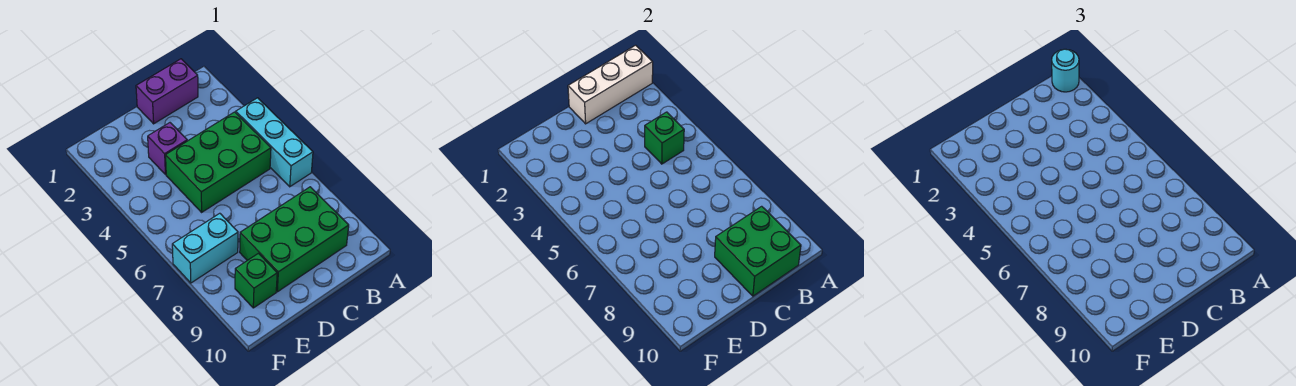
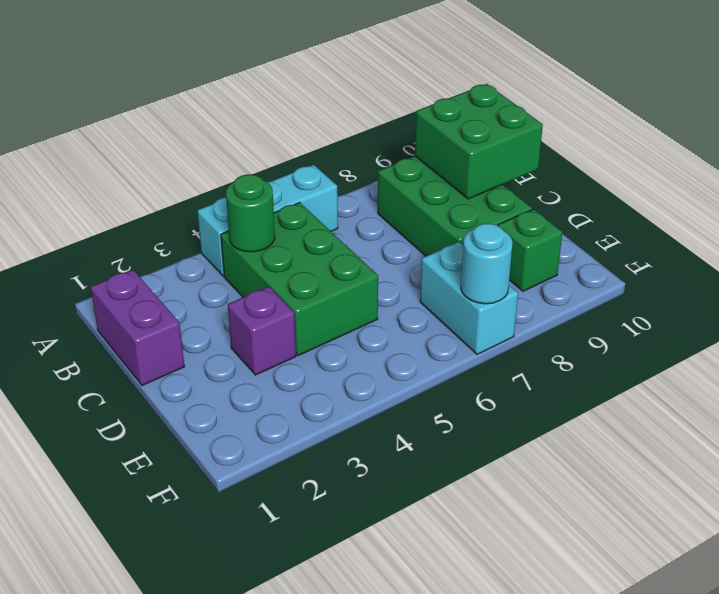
white brick A1:C1 level 2 -> none
cyan round brick A1 level 3 -> cyan round brick F7 level 2
green brick B4 level 2 -> green round brick B4 level 2

